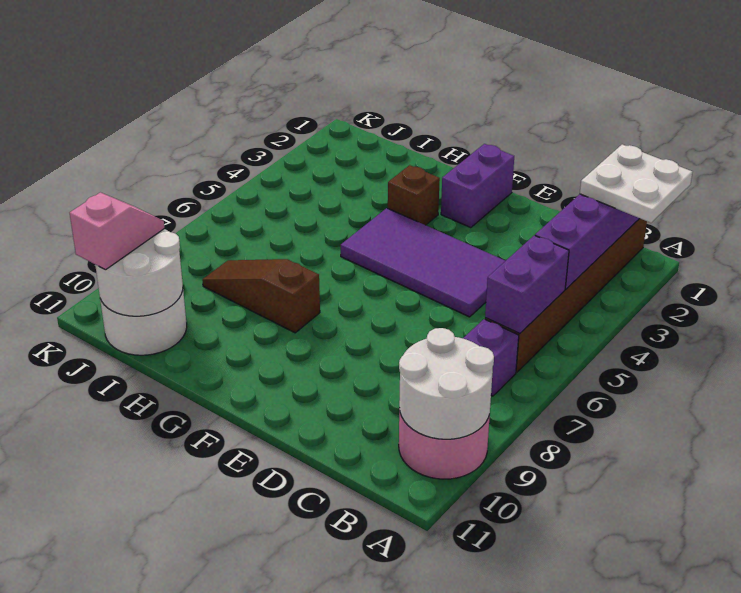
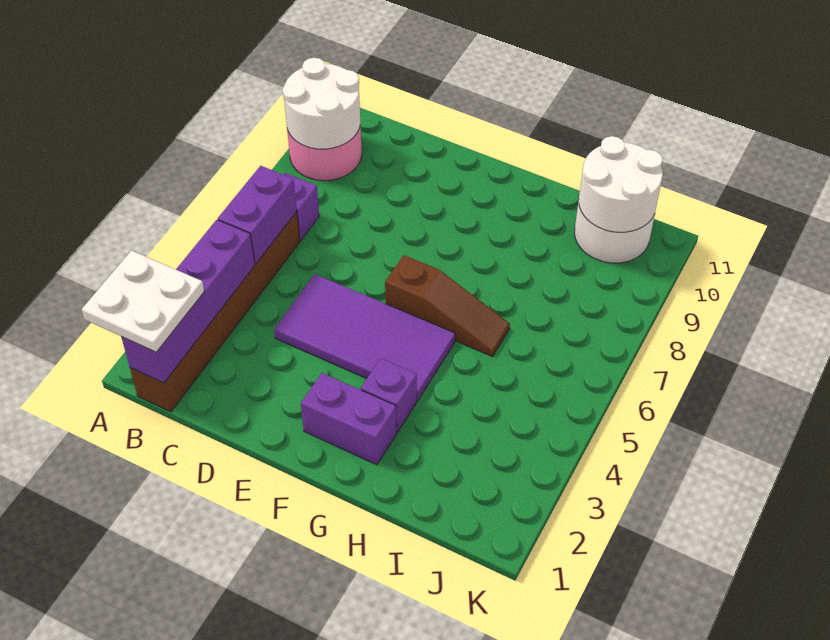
purple brick F1:F2 level 1 -> purple brick F2:G2 level 1
brown brick G3 level 1 -> purple brick G3 level 1
brown slope G8:I8 level 1 top G -> brown slope F6:H6 level 1 top F
pink slope J10:J11 level 3 top 11 -> none

